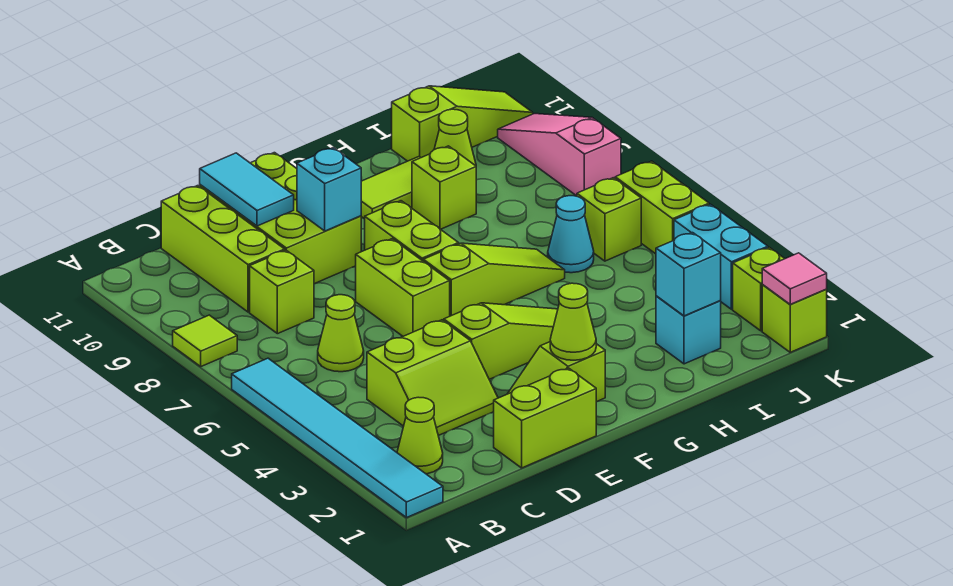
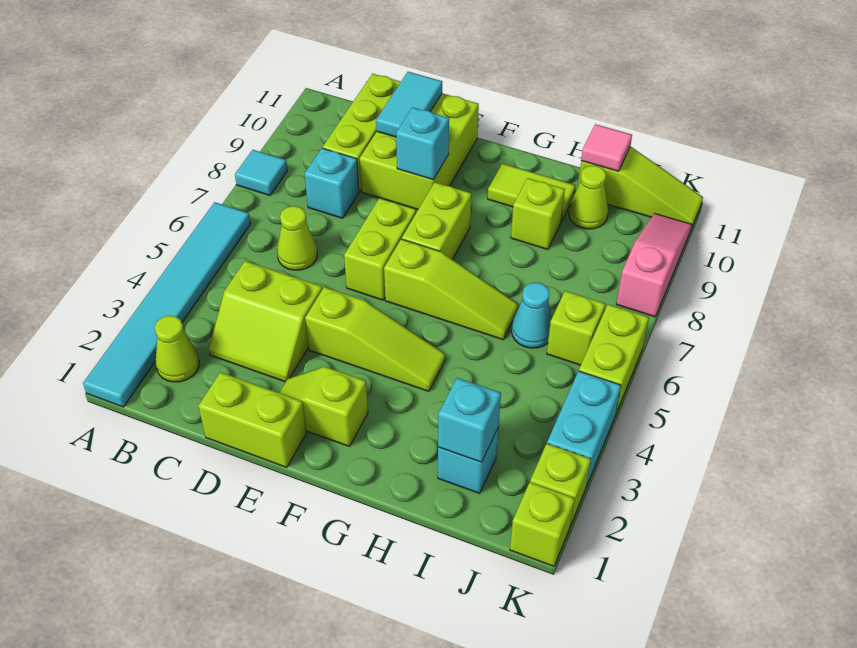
lime tile A8 level 1 -> cyan tile A8 level 1
lime brick C8 level 1 -> cyan brick C8 level 1
lime cone F2 level 2 -> none
pink tile K1 level 2 -> pink tile I11 level 2

